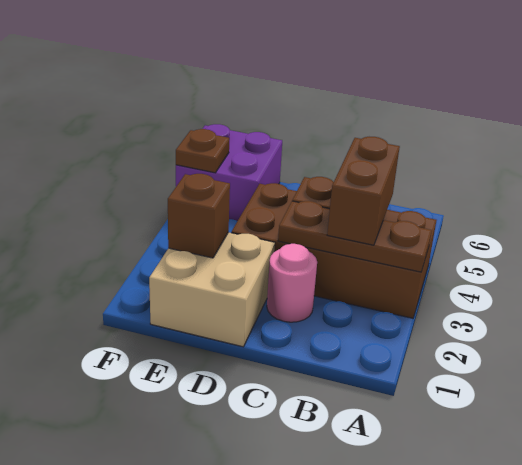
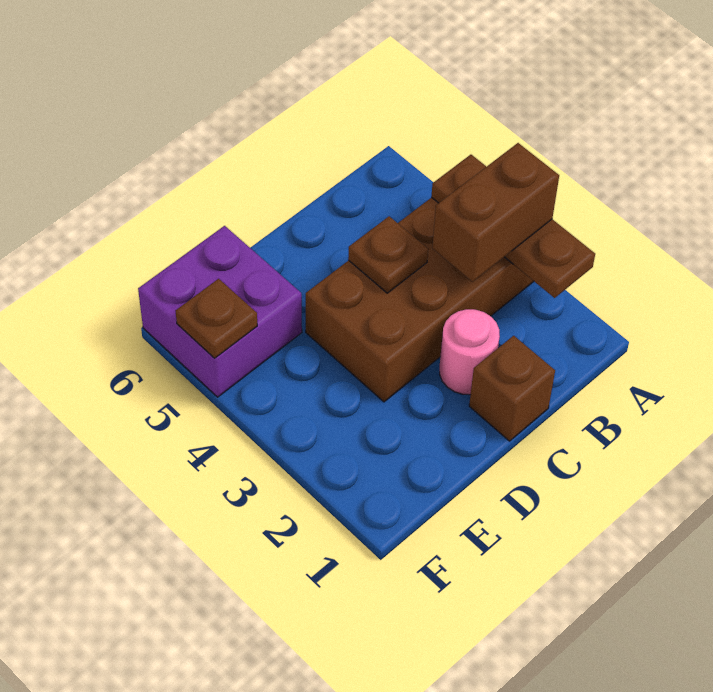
brown plate A3:C3 level 2 -> brown plate A2:A4 level 2
brown brick B3:B4 level 3 -> brown brick A3:B3 level 3
tan brick D1:E2 level 1 -> none
brown brick E2 level 2 -> brown brick C1 level 1

